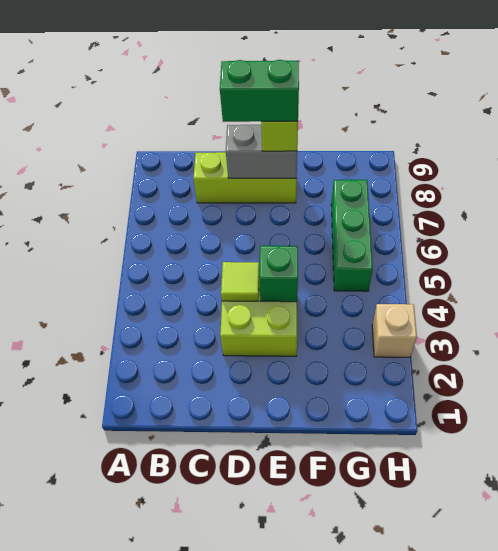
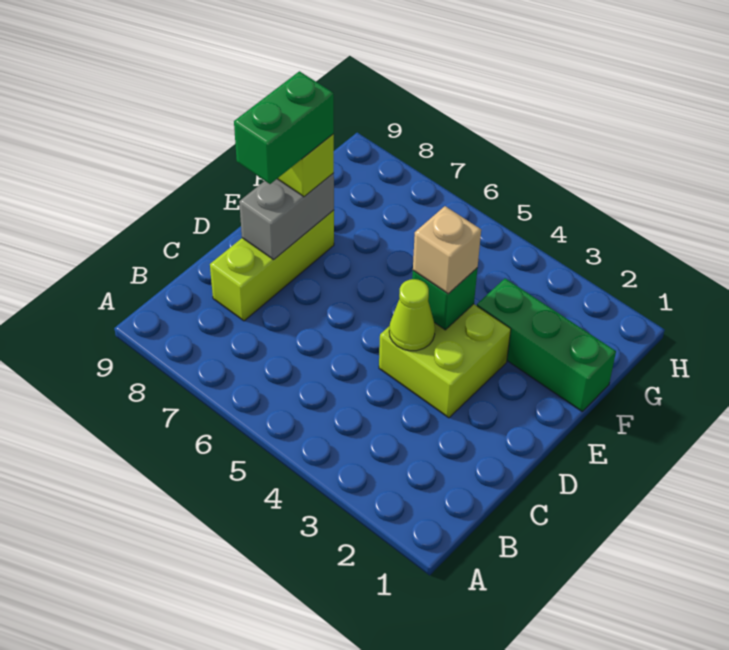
lime tile D4 level 2 -> lime cone D4 level 2
green brick G5:G7 level 1 -> green brick F1:F3 level 1
tan brick H3 level 1 -> tan brick E4 level 3

